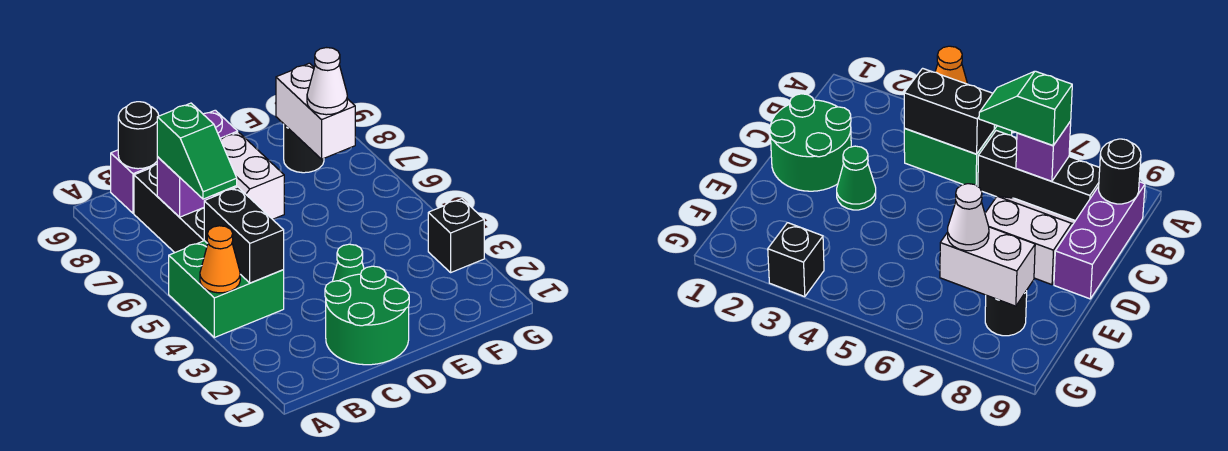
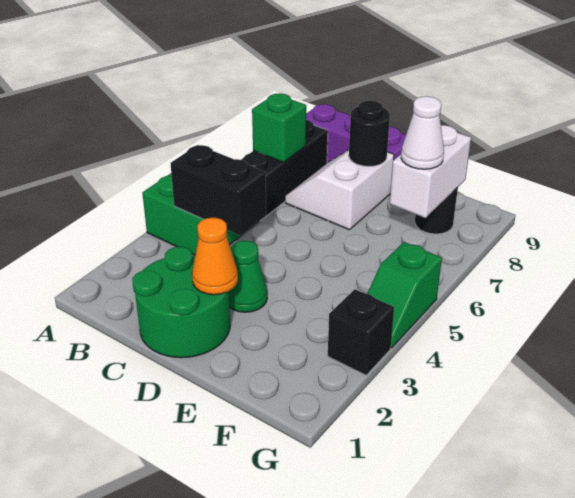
orange cone A4 level 2 -> orange cone D2 level 2
black brick B4:B5 level 2 -> black brick B4:C4 level 2
green slope B6:B7 level 3 top 7 -> green slope G4:G5 level 1 top 5
purple brick B7 level 2 -> green brick B7 level 2
black round brick B9 level 2 -> black round brick D8 level 2

